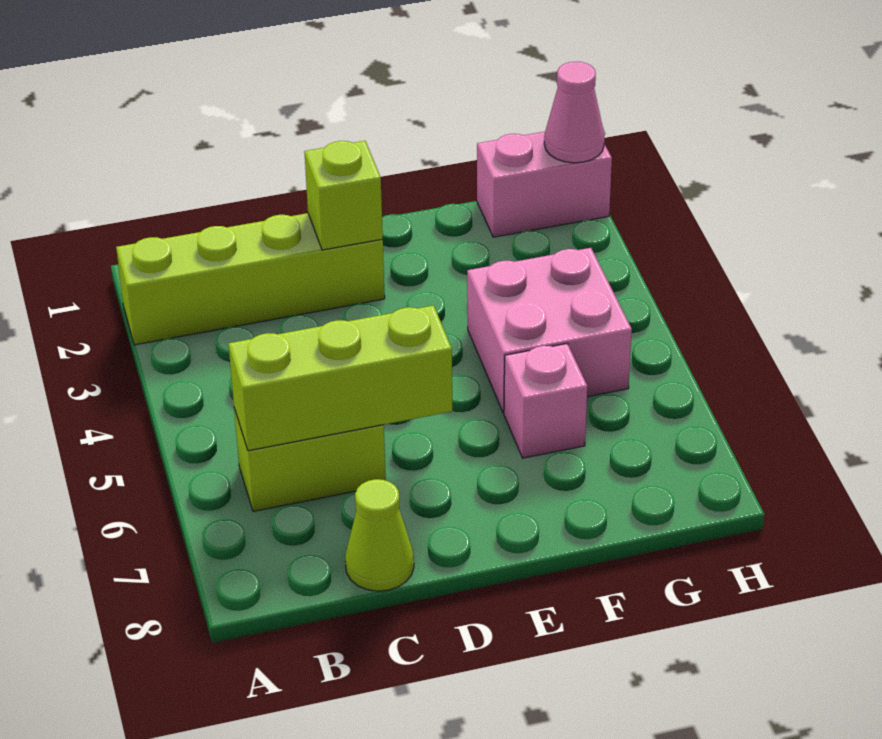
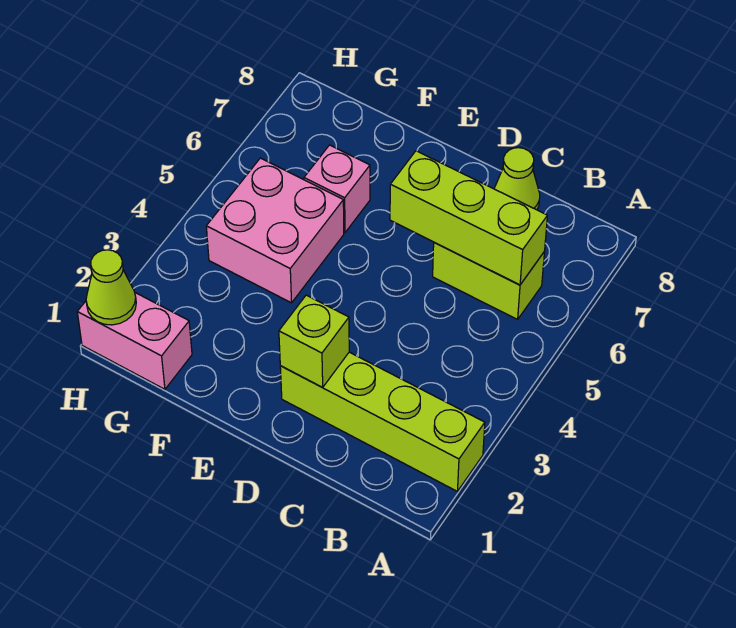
pink cone H1 level 2 -> lime cone H1 level 2

